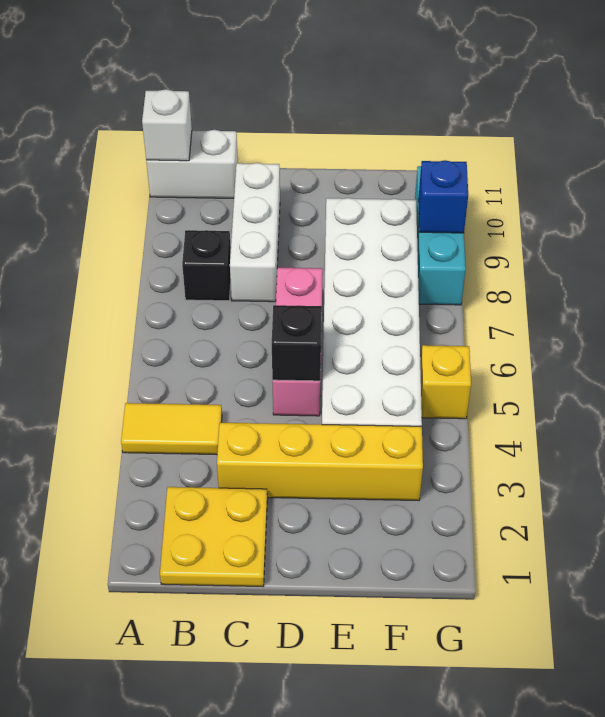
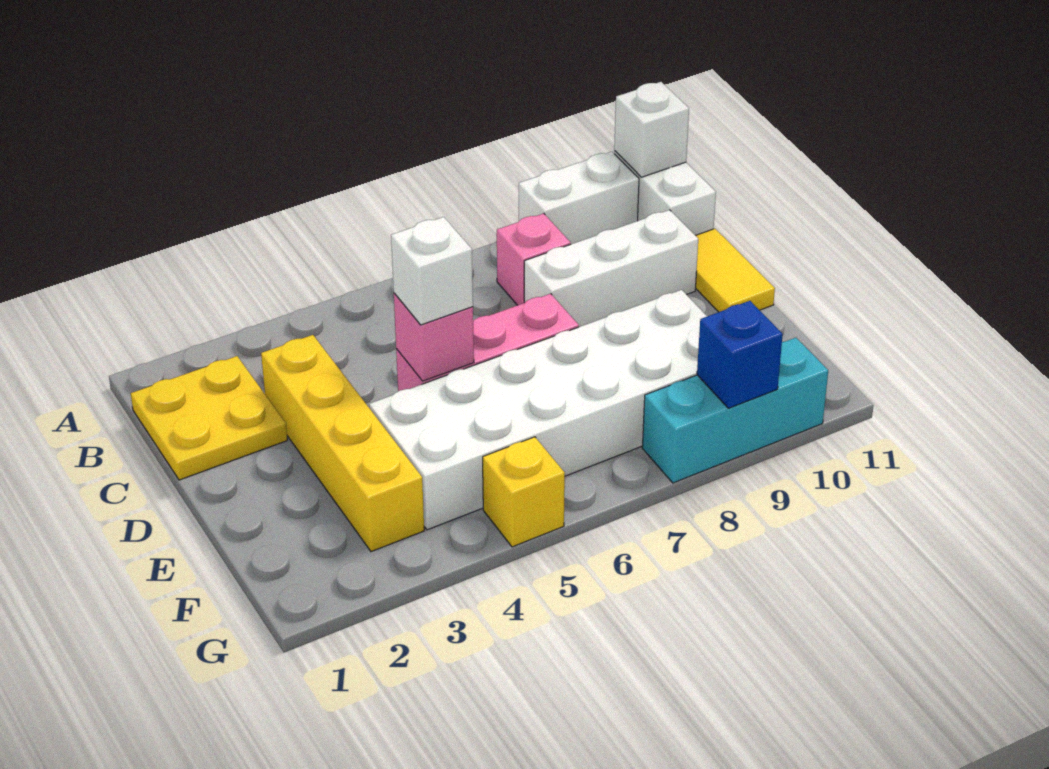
yellow tile A4:B4 level 1 -> yellow tile C11:D11 level 1
none -> white brick A9:A10 level 1
black brick B8 level 1 -> pink brick B8 level 1
black brick D5 level 2 -> pink brick D5 level 2
none -> white brick D5 level 3

